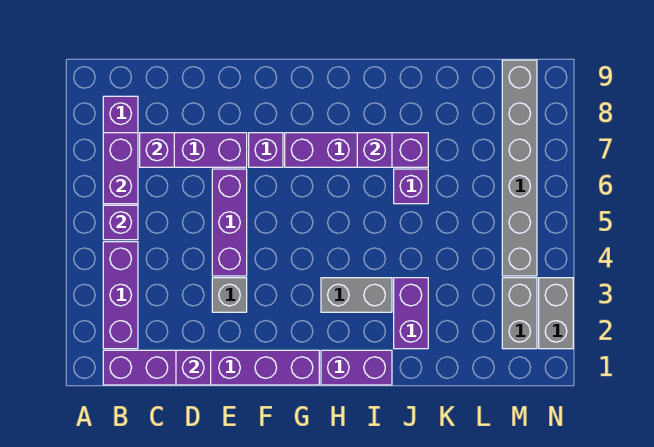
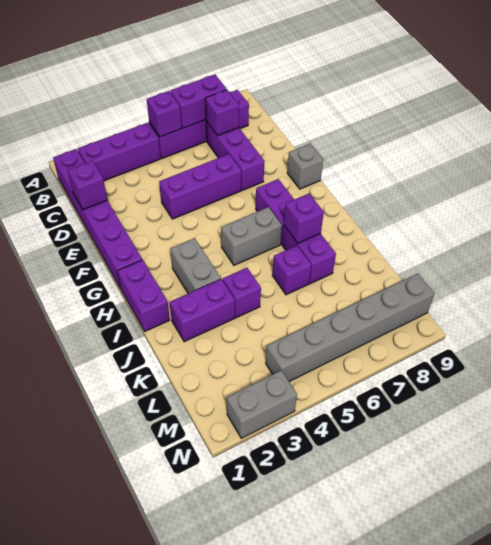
grey brick E3 level 1 -> grey brick F9 level 1
purple brick F7 level 1 -> purple brick J4 level 1
grey brick M2:M3 level 1 -> grey brick H5:H6 level 1

